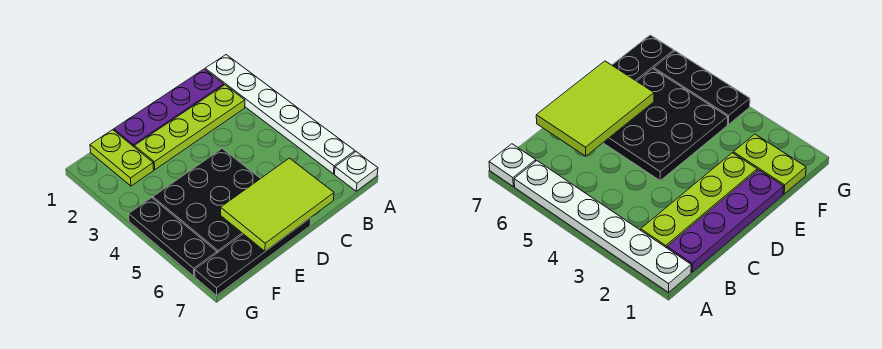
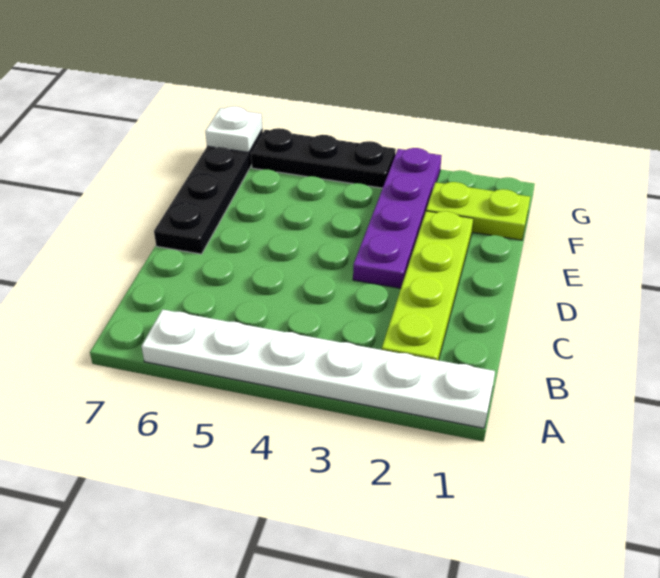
white plate A7 level 1 -> white plate G7 level 2
purple plate B1:E1 level 1 -> purple plate D3:G3 level 1
lime tile C6:E7 level 2 -> none
black plate D4:F6 level 1 -> none

